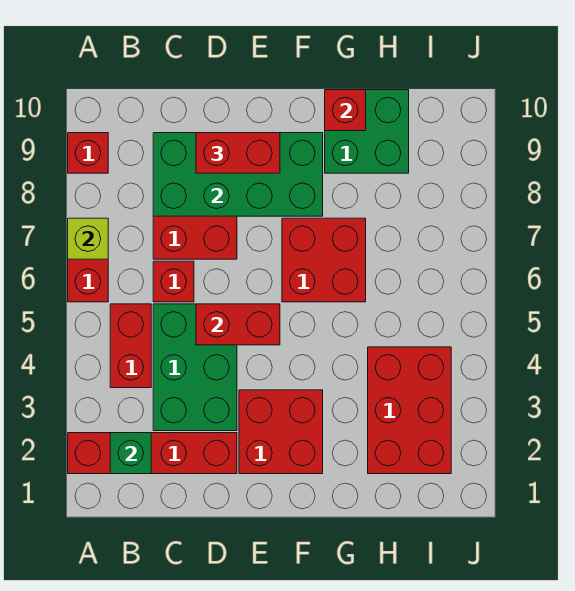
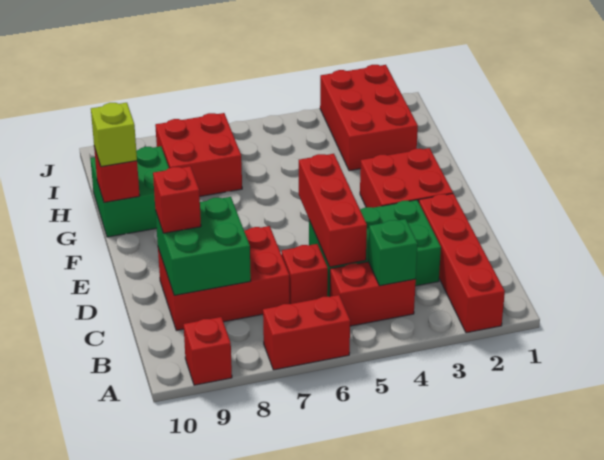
lime brick A7 level 2 -> lime brick G10 level 3
green brick B2 level 2 -> green brick B4 level 2
green brick C8:F9 level 2 -> green brick C8:D9 level 2
red brick D5:E5 level 2 -> red brick C5:E5 level 2
red brick D9:E9 level 3 -> red brick D9 level 3
red brick F6:G7 level 1 -> red brick H7:I8 level 1
red brick H2:I4 level 1 -> red brick H2:J3 level 1

